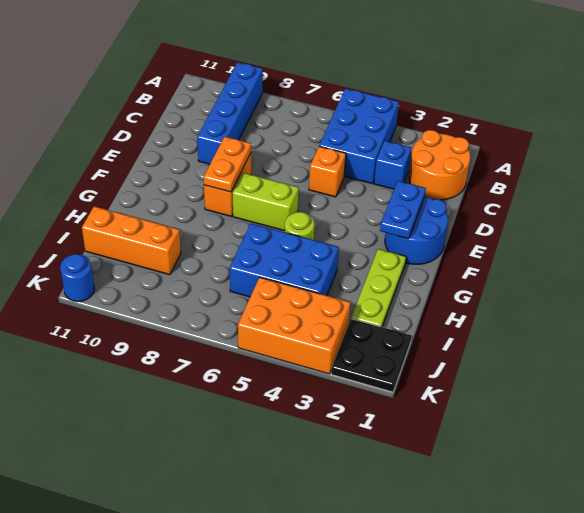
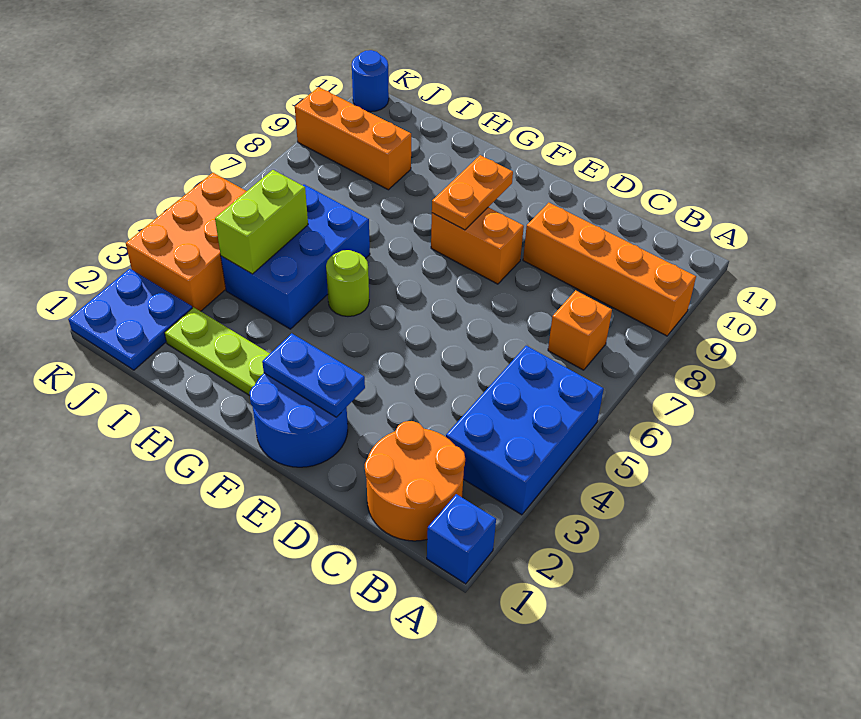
blue brick A4:C5 level 1 -> blue brick A3:B5 level 1
blue brick A9:D9 level 1 -> orange brick A9:D9 level 1
blue brick C3 level 1 -> blue brick A1 level 1
orange brick D5 level 1 -> orange brick B7 level 1
orange plate E8:F8 level 2 -> orange plate F8:F9 level 2
lime brick F6:F7 level 1 -> lime brick I4:I5 level 2
orange brick I9:I11 level 1 -> orange brick I9:K9 level 1
black plate J1:K2 level 1 -> blue plate J1:K2 level 1

